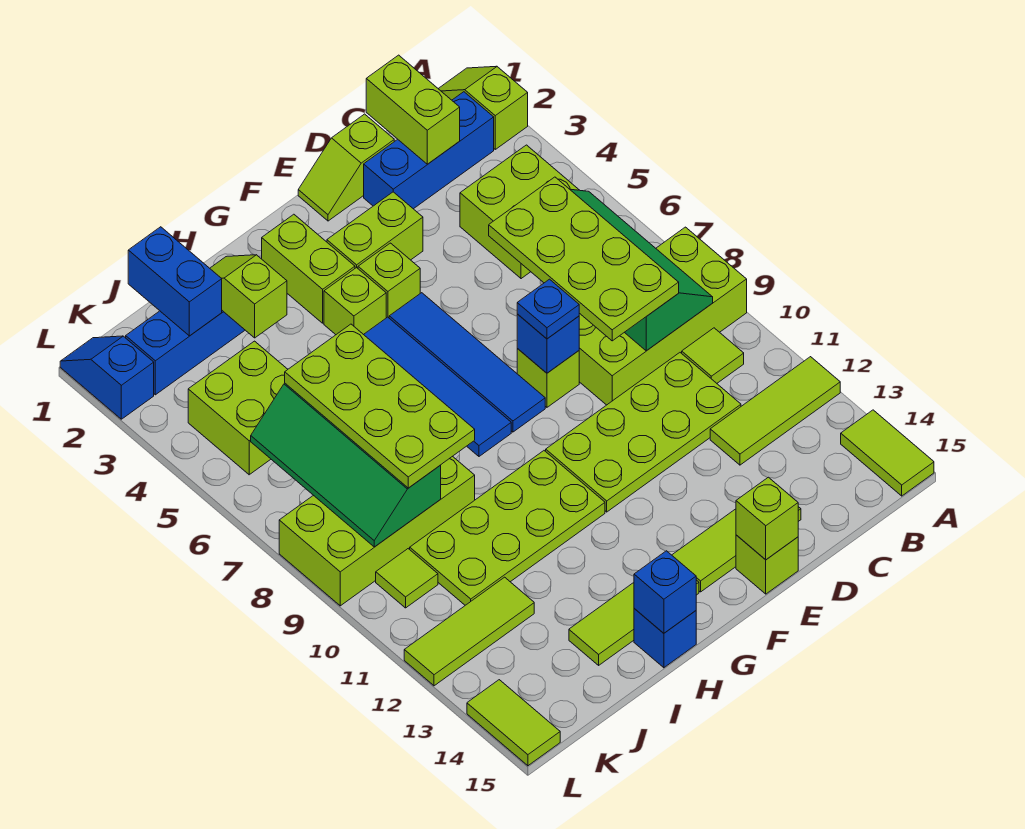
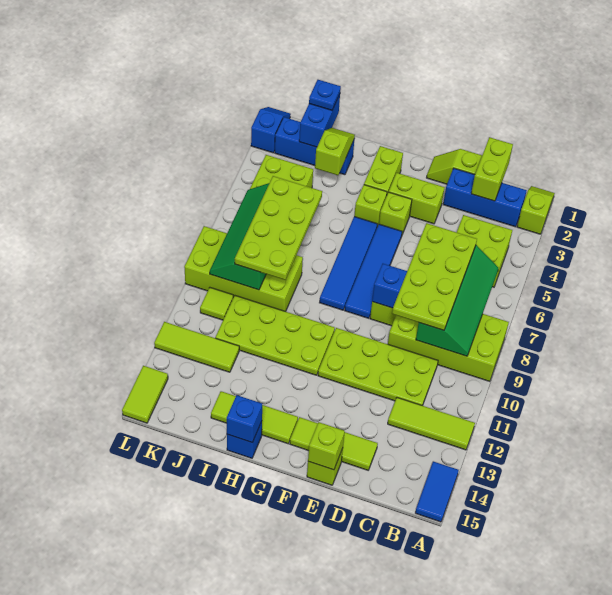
lime tile A14:A15 level 1 -> blue tile A14:A15 level 1
lime tile B10 level 1 -> none
blue plate E8 level 3 -> blue plate J1 level 3

